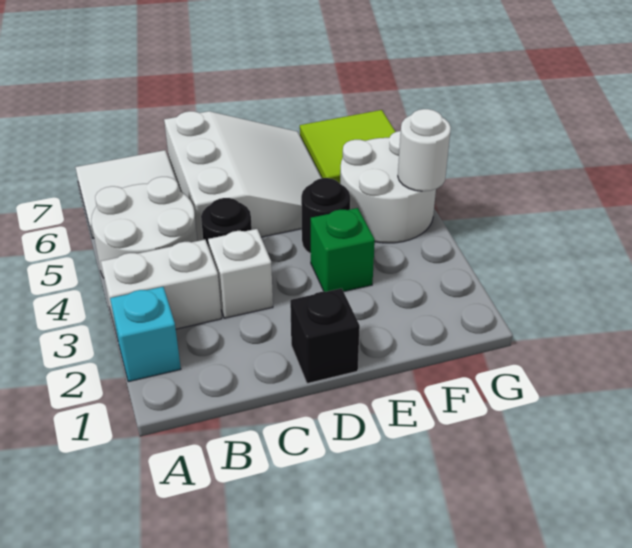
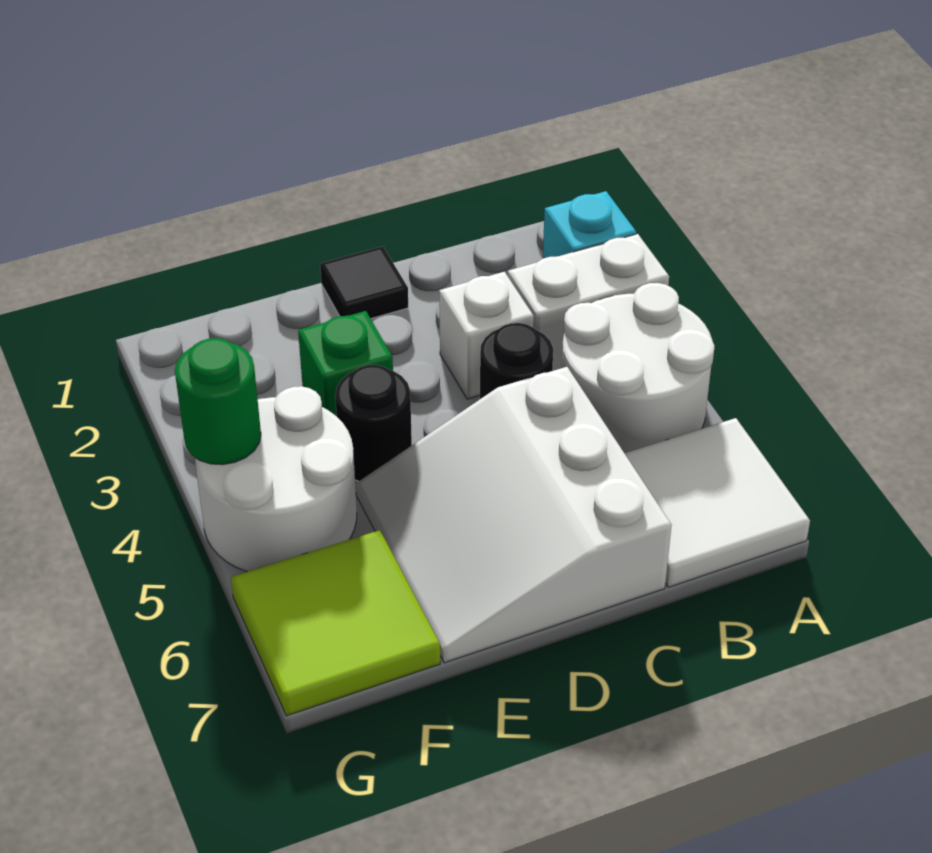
black brick D1 level 1 -> black tile D1 level 1
white round brick G4 level 2 -> green round brick G4 level 2

